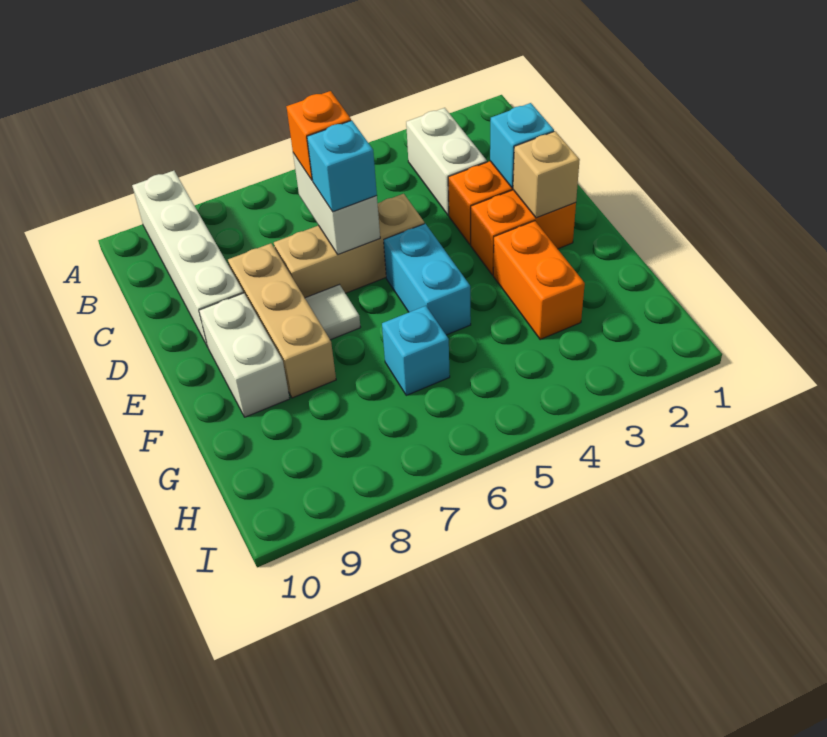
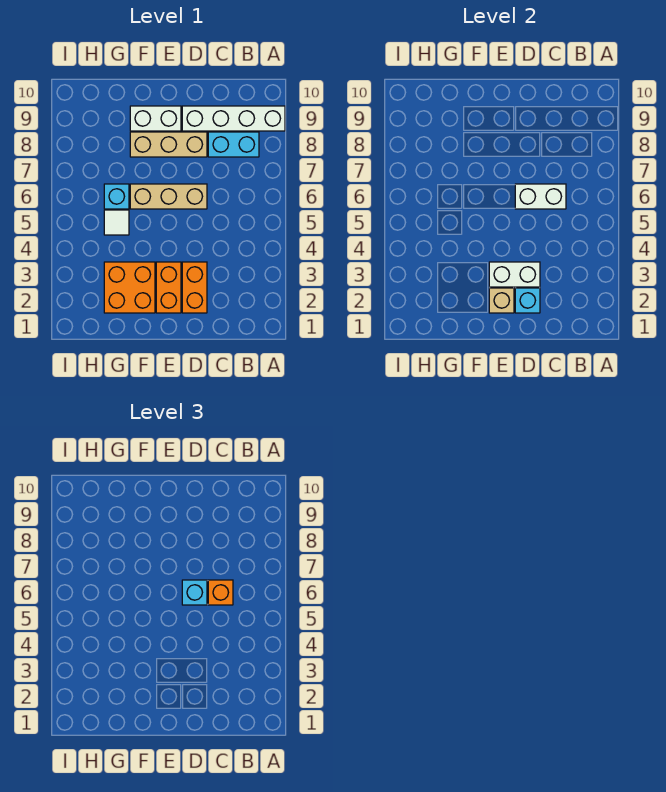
white brick B3:C3 level 1 -> white brick D3:E3 level 2
tan brick D5:D7 level 1 -> tan brick D6:F6 level 1
cyan brick E5:F5 level 1 -> cyan brick B8:C8 level 1
white tile E7 level 1 -> white tile G5 level 1
orange brick F3:G3 level 1 -> orange brick F2:G3 level 1

